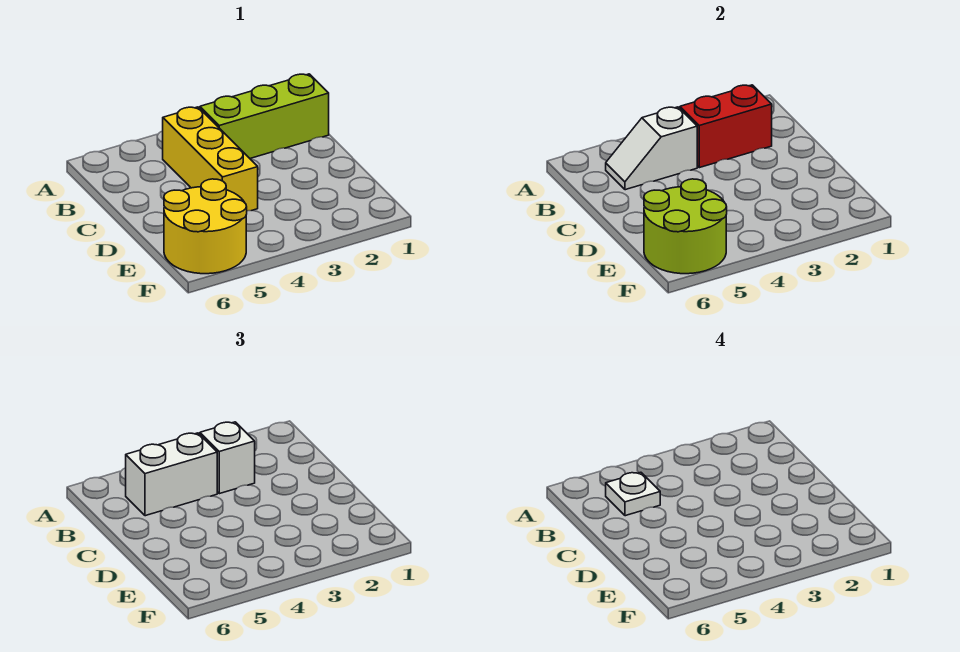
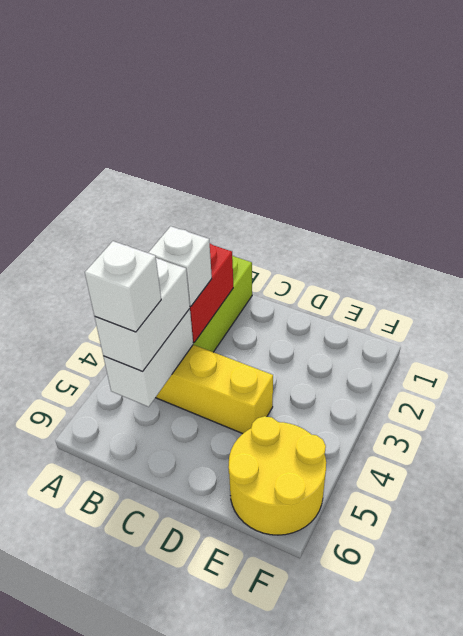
white slope B4:B5 level 2 top 4 -> white brick B4:B5 level 2
white plate B5 level 4 -> white brick B5 level 4
lime round brick E5:F6 level 2 -> none

